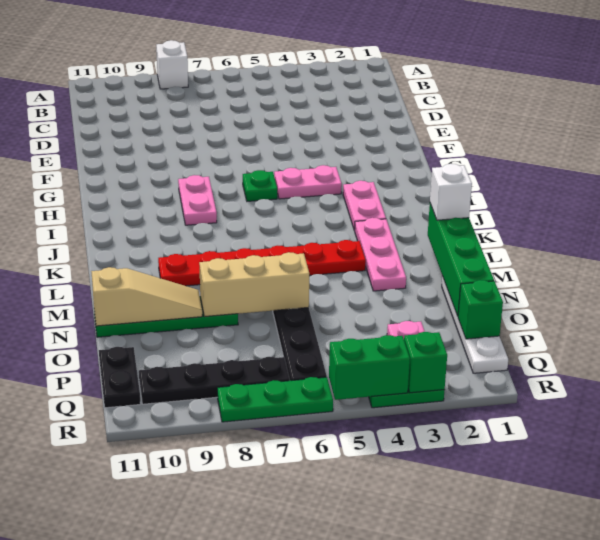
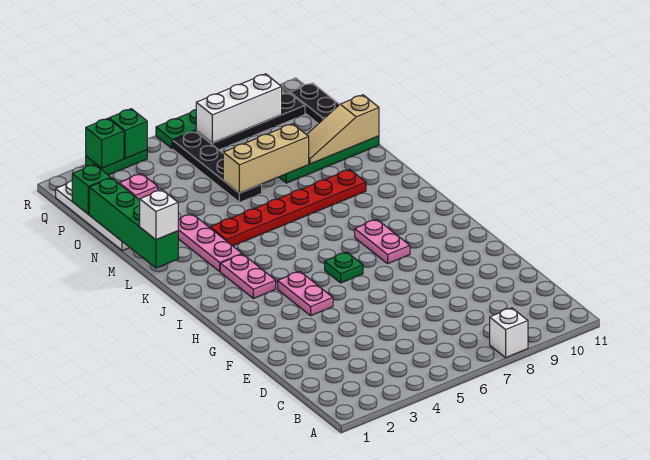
pink plate H4:H5 level 1 -> pink plate G4:H4 level 1
none -> white brick Q7:Q9 level 2
green brick R4:R5 level 2 -> green brick R4 level 2

